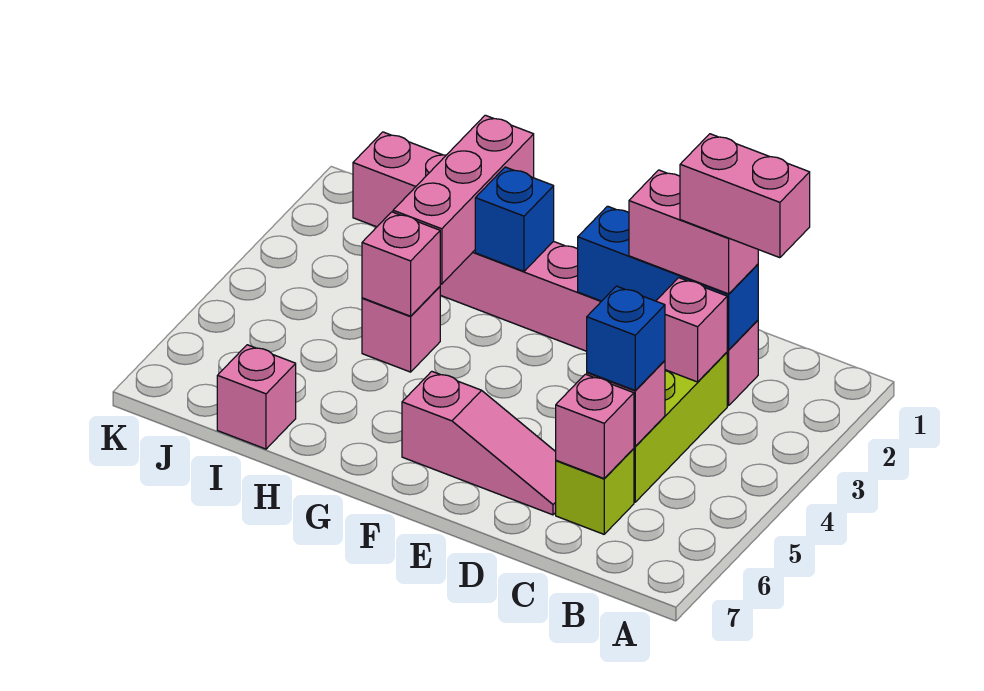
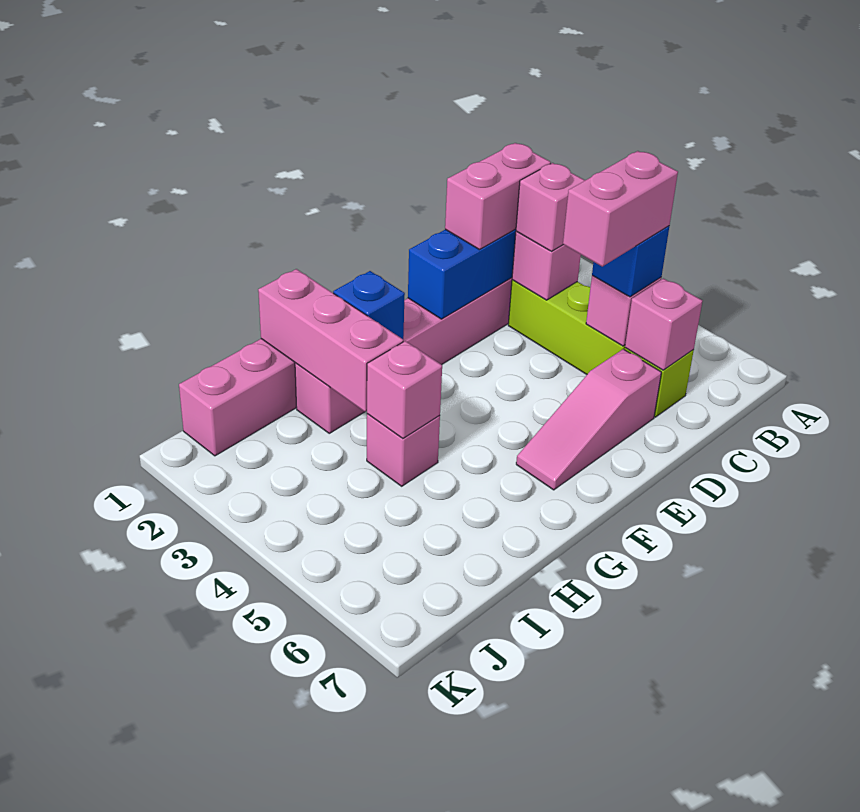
pink brick B2:C2 level 4 -> pink brick C5:D5 level 4
pink slope D6:F6 level 1 top F -> pink slope D6:F6 level 1 top D
pink brick I7 level 1 -> pink brick C3 level 3

